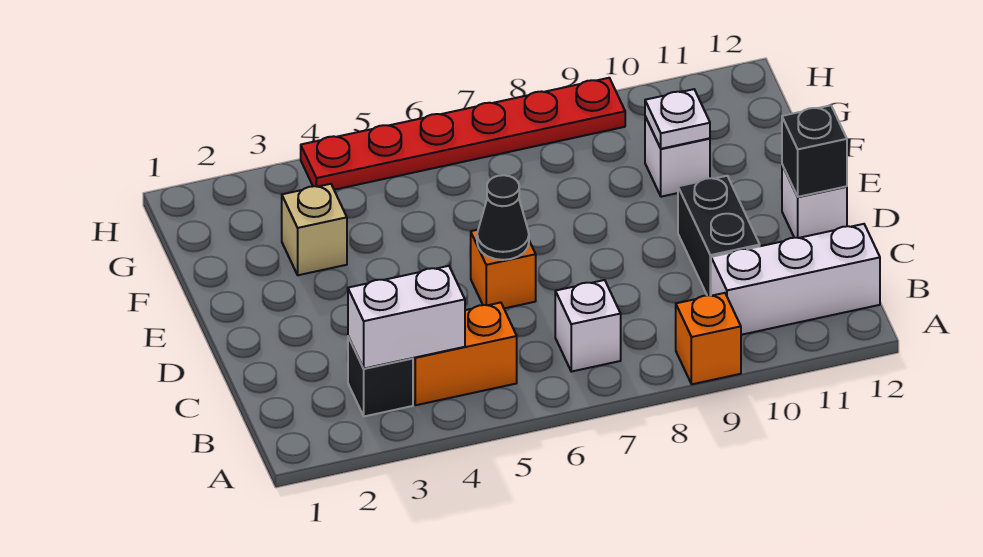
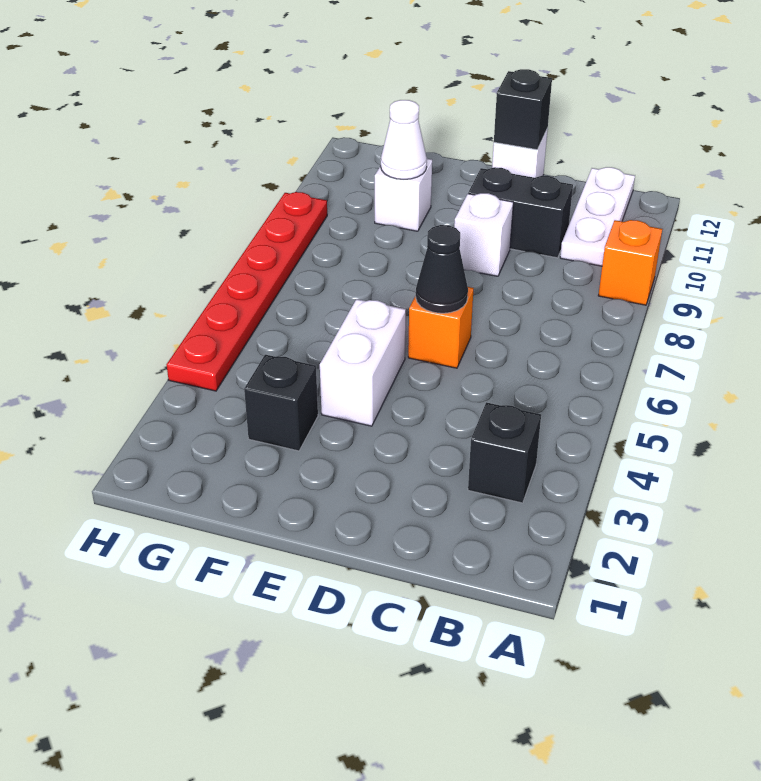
white brick B3:B4 level 2 -> white brick E4:E5 level 1
orange brick B4:B5 level 1 -> none
white brick B7 level 1 -> white brick D9 level 1
white brick B10:B12 level 1 -> white plate B10:B12 level 1
tan brick F3 level 1 -> black brick F3 level 1
white plate F10 level 2 -> white cone F10 level 2

